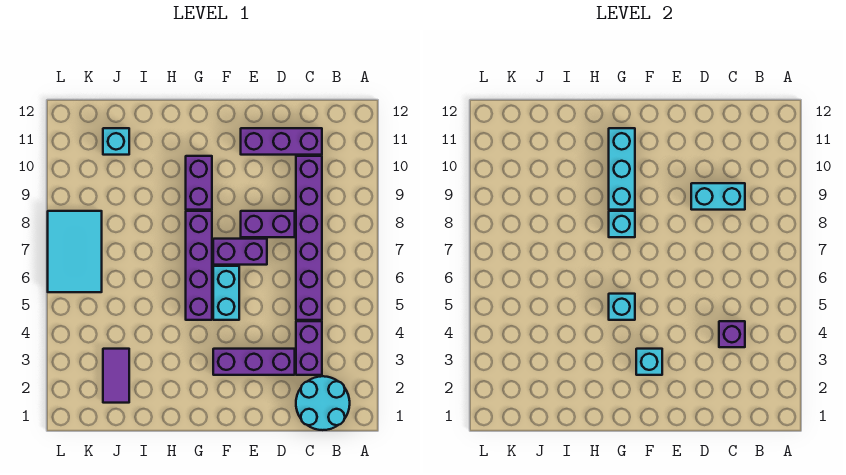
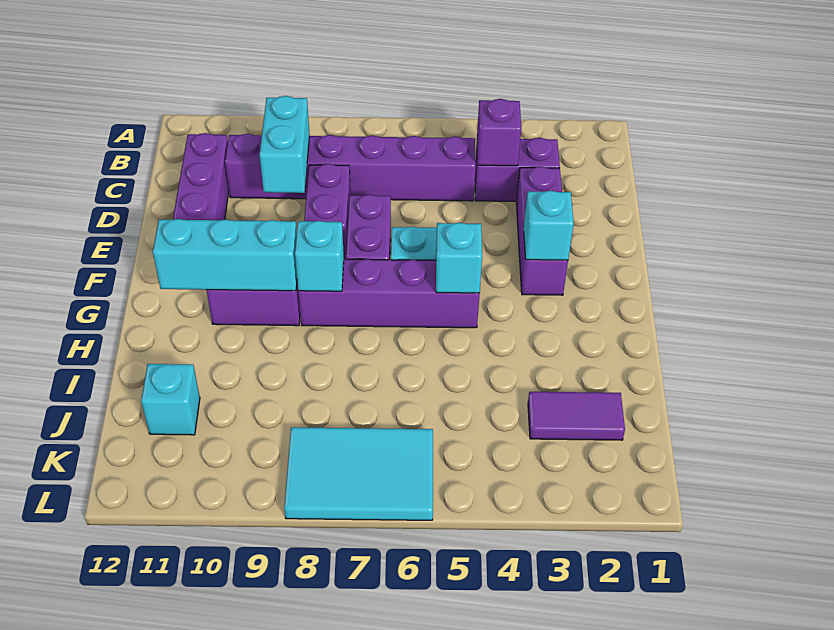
cyan round brick B1:C2 level 1 -> none

